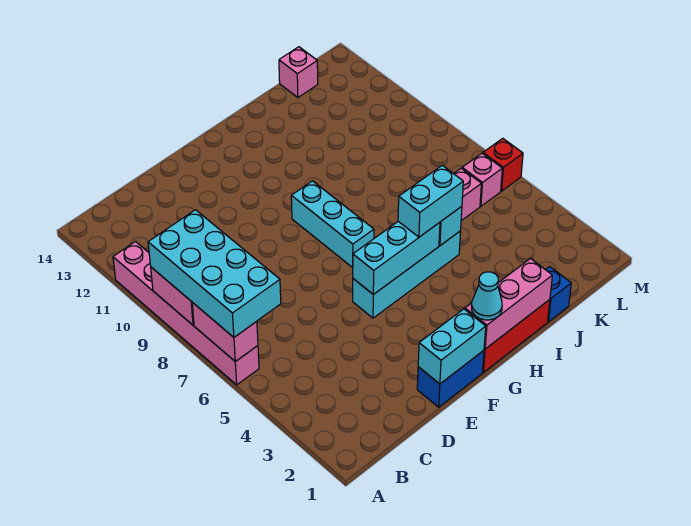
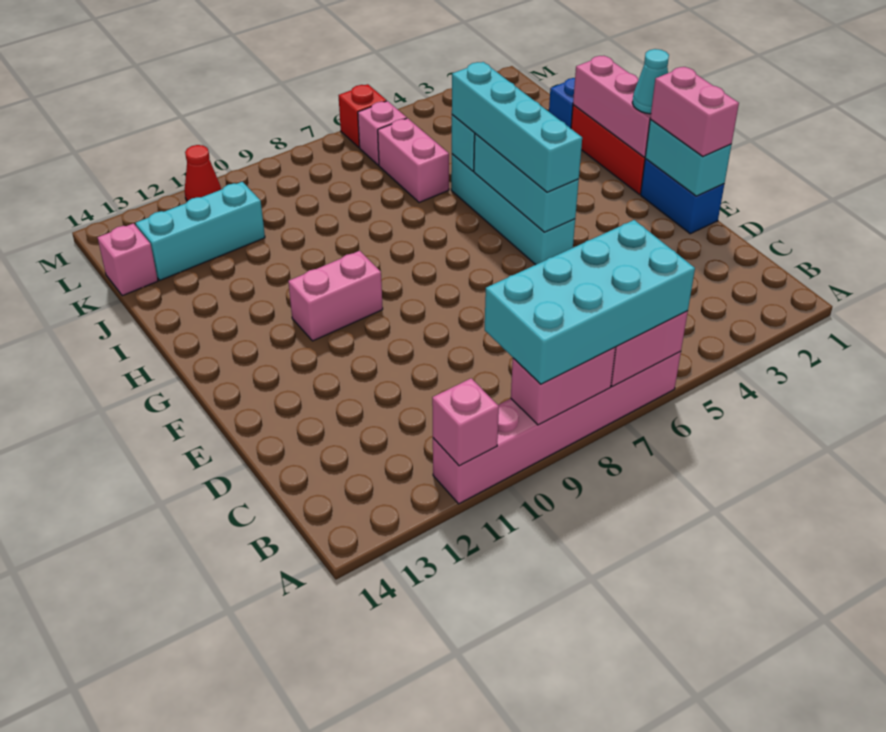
none -> pink brick A11 level 2
none -> pink brick E1:F1 level 3
cyan brick G7:G9 level 1 -> cyan brick K11:K13 level 1
none -> pink brick G10:G11 level 1
cyan brick H5:I5 level 3 -> cyan brick F5:I5 level 3
none -> red cone M11 level 1

